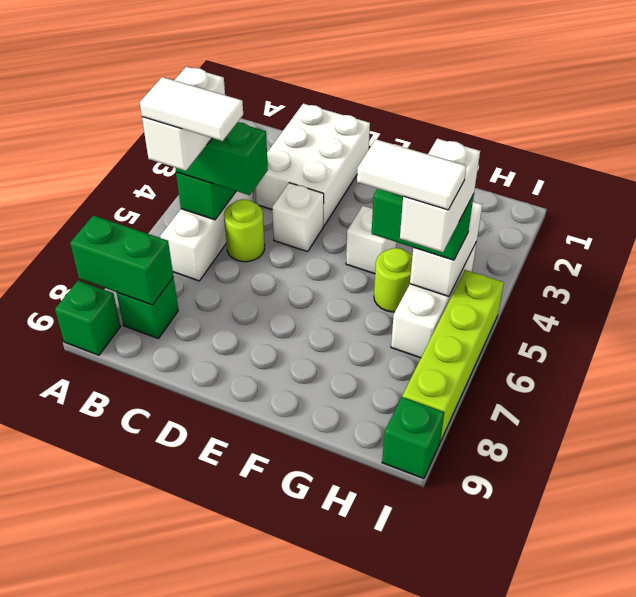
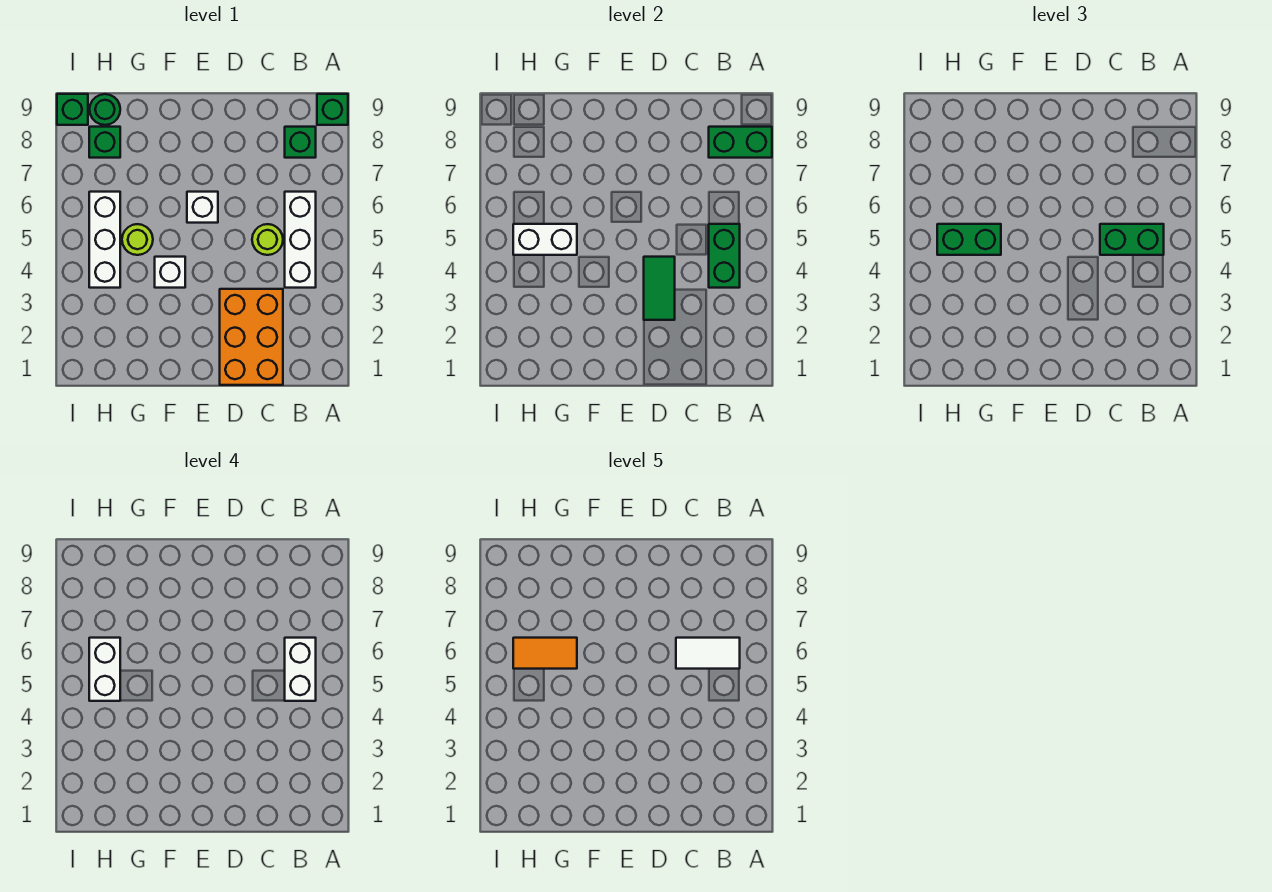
white brick C1:D3 level 1 -> orange brick C1:D3 level 1
none -> green tile D3:D4 level 2
white brick D4 level 1 -> white brick E6 level 1
white tile G6:H6 level 5 -> orange tile G6:H6 level 5
white brick H4:H5 level 2 -> white brick G5:H5 level 2
none -> green brick H8 level 1
none -> green round brick H9 level 1
lime brick I5:I8 level 1 -> none

